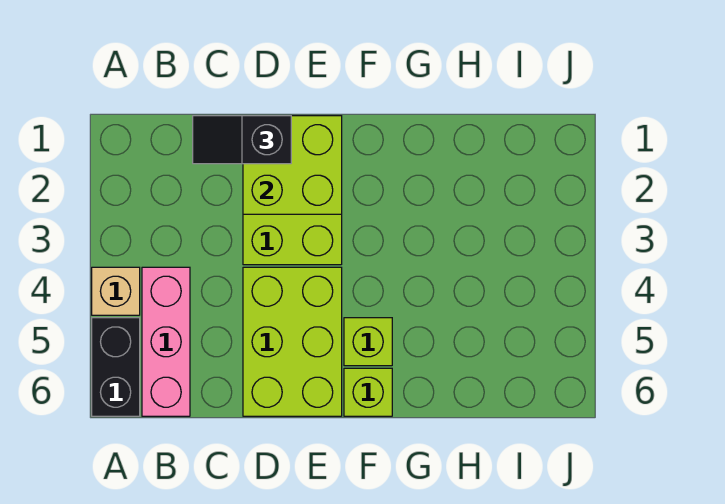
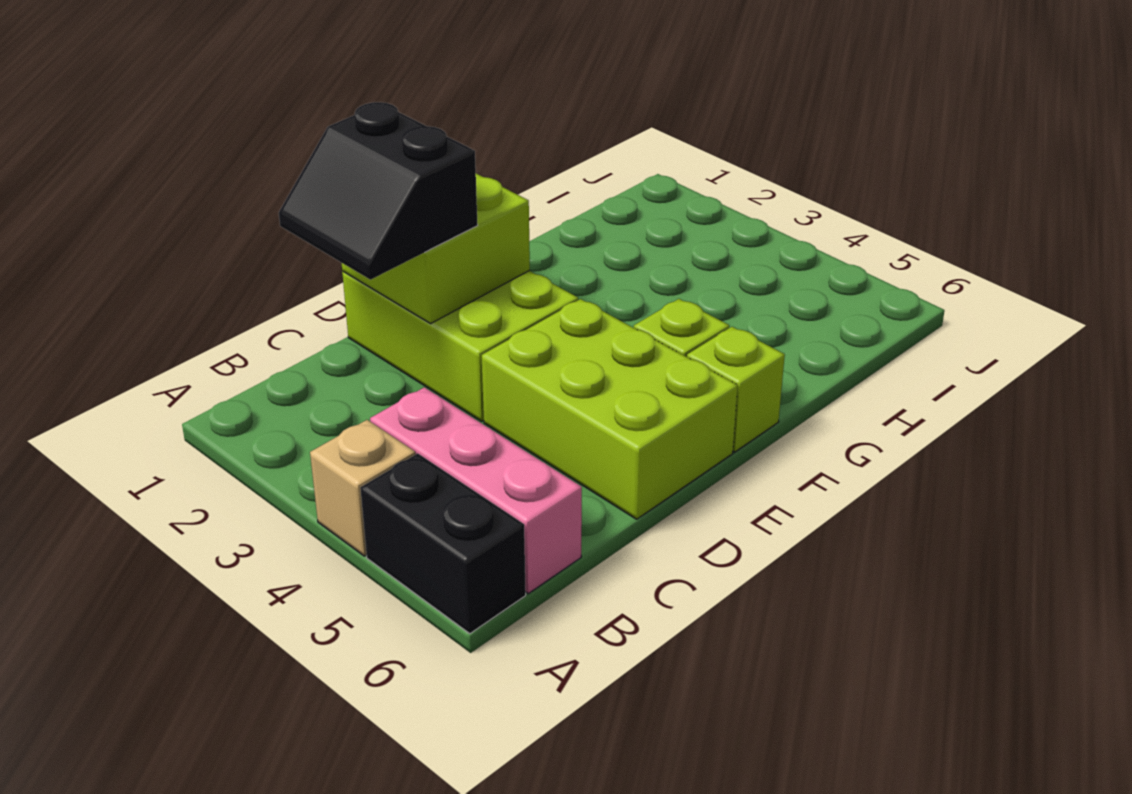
black slope C1:D1 level 3 top D -> black slope C1:D2 level 3 top D

